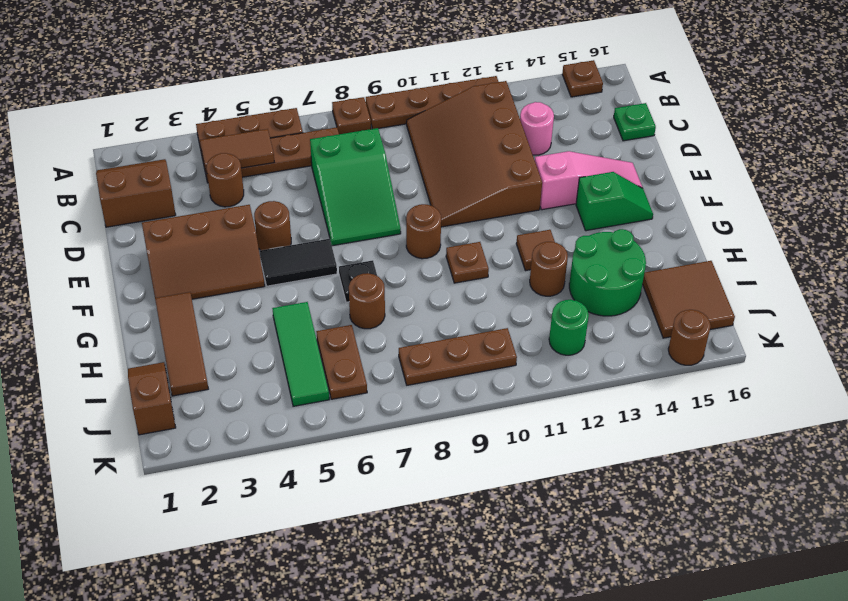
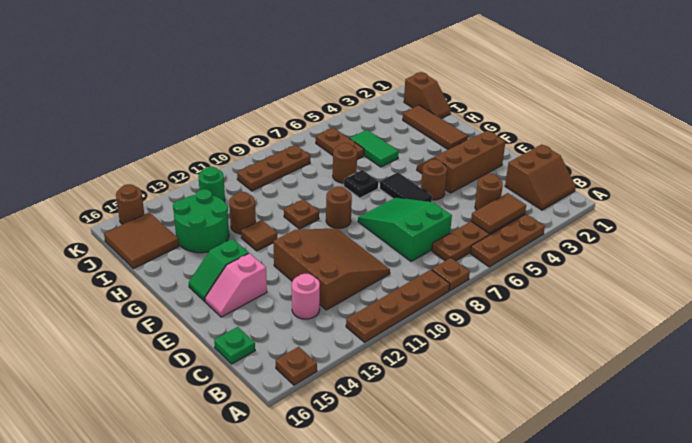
brown slope B10:E12 level 1 top 12 -> brown slope C10:E12 level 1 top 12
pink slope E13:E15 level 1 top 13 -> pink slope E14:E15 level 1 top 14
black tile F5:F6 level 1 -> black tile E6:F6 level 1
green tile H5:J5 level 1 -> green tile H5:I5 level 1

